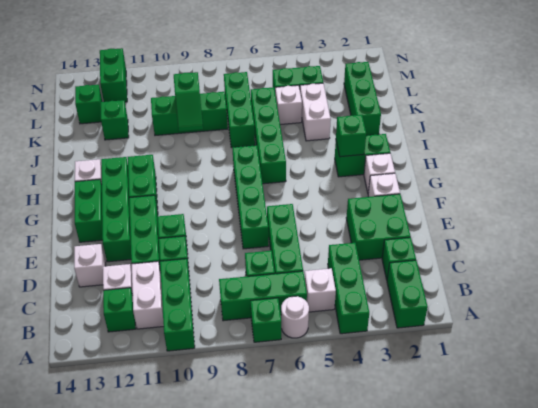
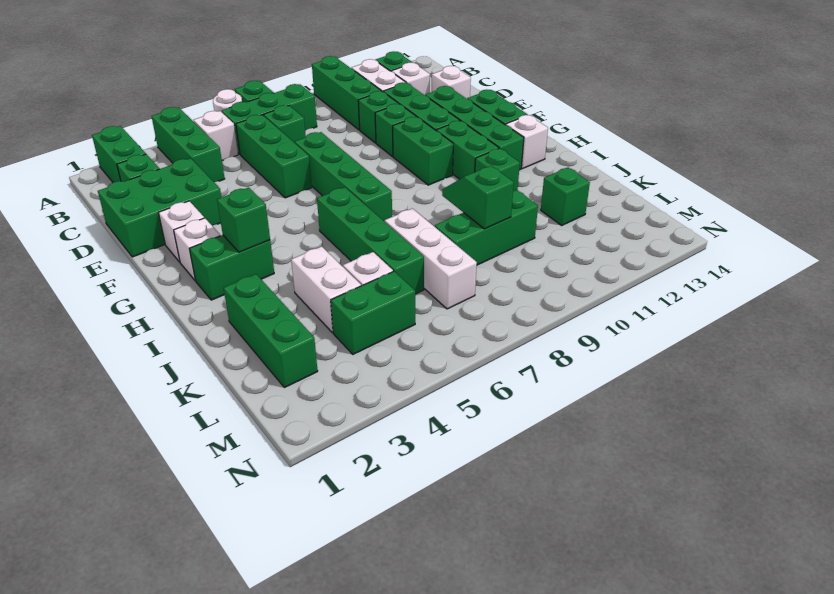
green brick D2:E3 level 1 -> green brick D1:E3 level 1
green brick J7:L7 level 1 -> white brick J7:L7 level 1
green brick L13 level 1 -> green brick I11 level 1
green brick M12:N12 level 1 -> green brick F10:G10 level 1

